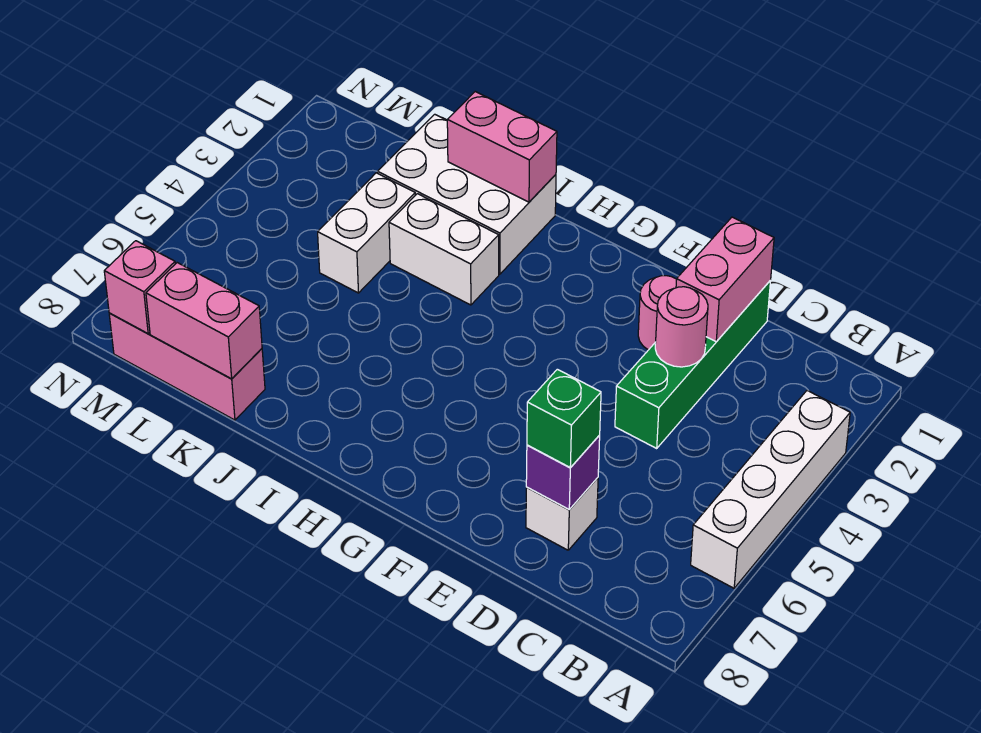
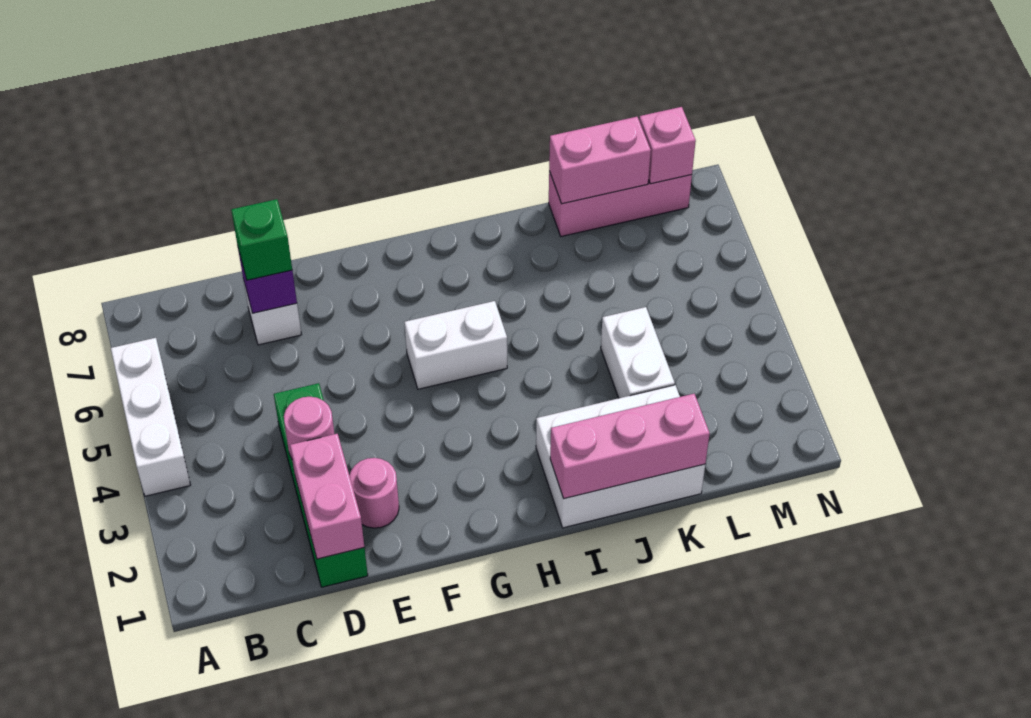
white brick A3:A6 level 1 -> white brick A4:A6 level 1
pink brick I1:J1 level 2 -> pink brick I1:K1 level 2
white brick I3:J3 level 1 -> white brick G5:H5 level 1

